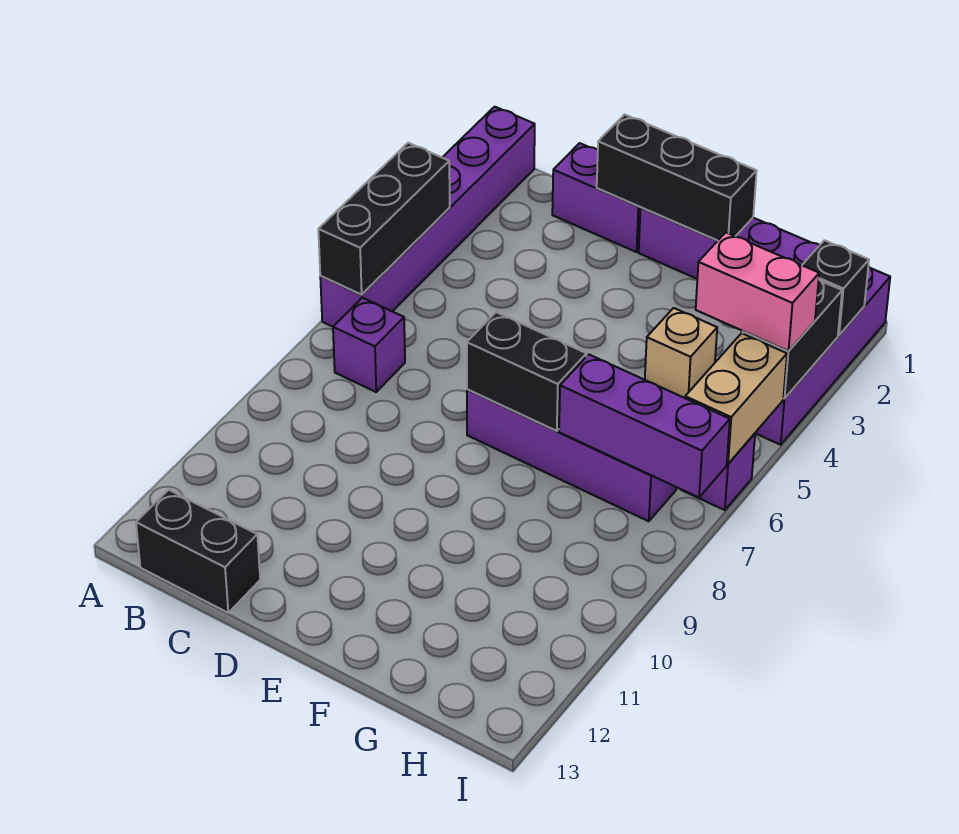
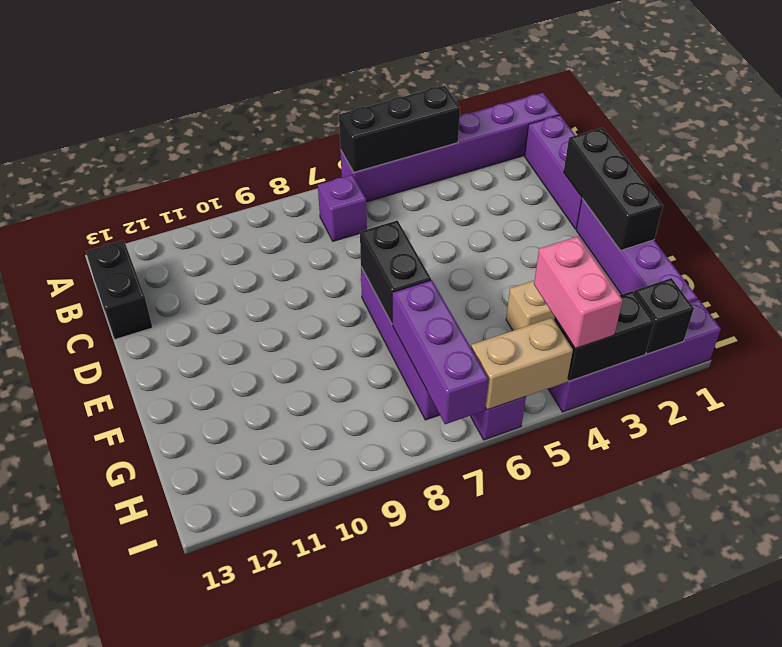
purple brick C1:D1 level 1 -> purple brick B1:D1 level 1

